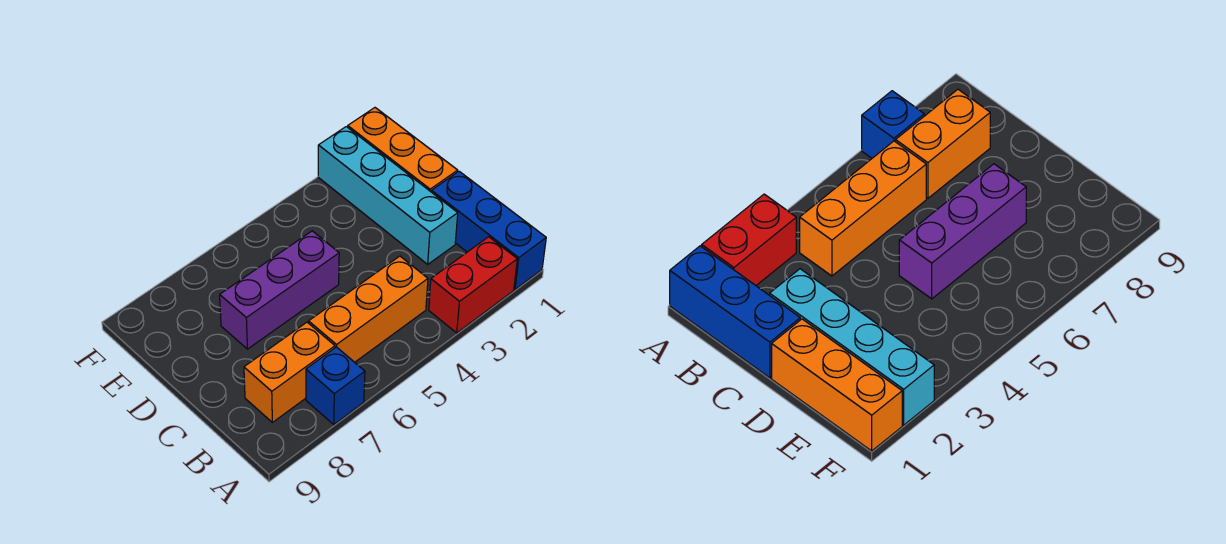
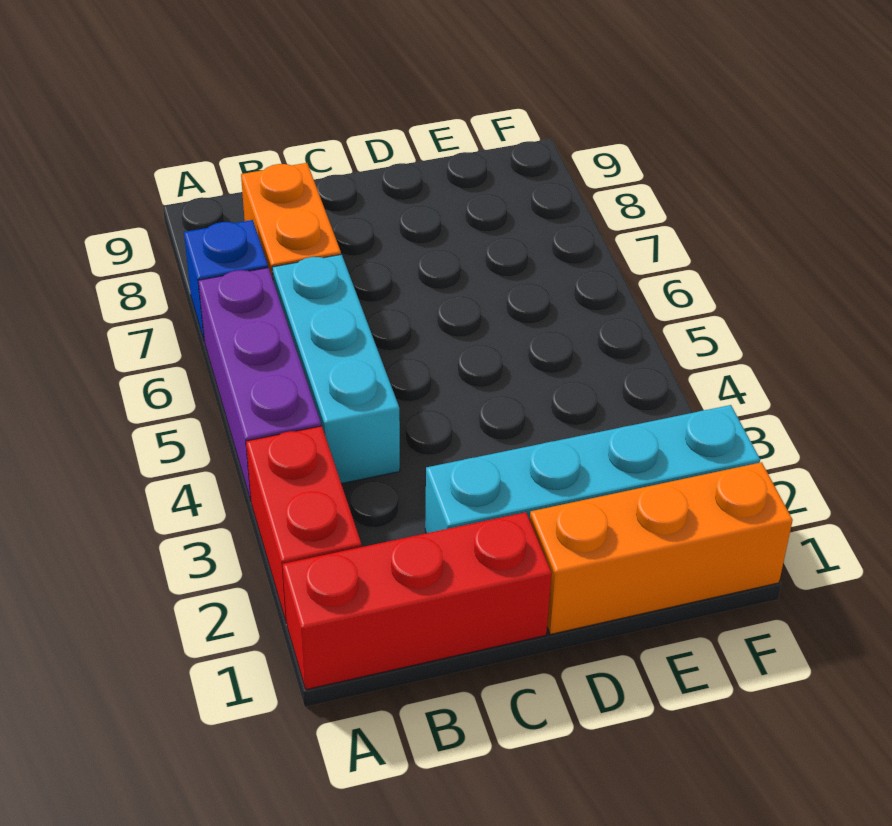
blue brick A1:C1 level 1 -> red brick A1:C1 level 1
orange brick B4:B6 level 1 -> cyan brick B4:B6 level 1
purple brick D5:D7 level 1 -> purple brick A4:A6 level 1

